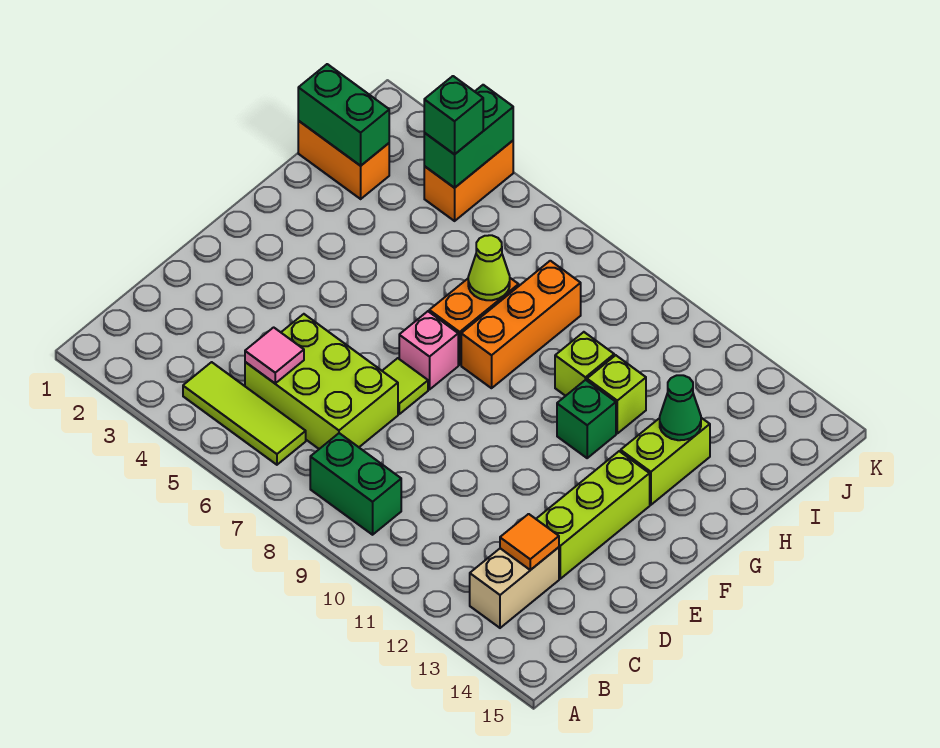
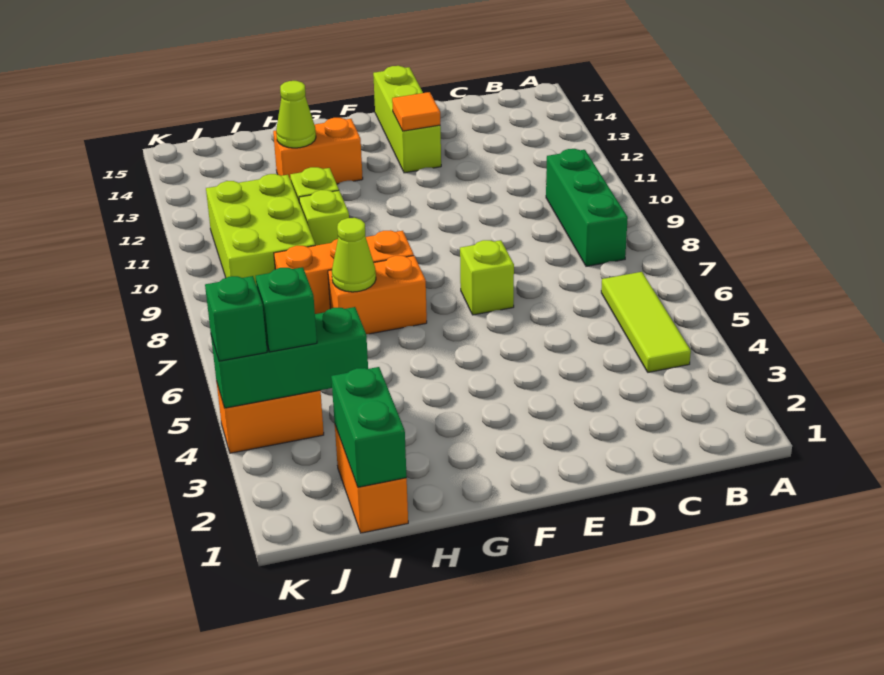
green brick B8:B9 level 1 -> green brick B8:B10 level 1
tan brick B13:C13 level 1 -> none
lime brick C5:D7 level 1 -> lime brick I9:J11 level 1
pink tile C5 level 2 -> none
orange tile C13 level 2 -> orange tile E13 level 2
lime brick D13:F13 level 1 -> lime brick E13:E15 level 1
lime tile E7 level 1 -> lime brick E7 level 1
pink brick F7 level 1 -> none
green brick G11 level 1 -> green brick K4 level 3
lime brick G13:H13 level 1 -> orange brick G13:H13 level 1
green cone H13 level 2 -> lime cone H13 level 2
green brick J4:K4 level 2 -> green brick I4:K4 level 2

